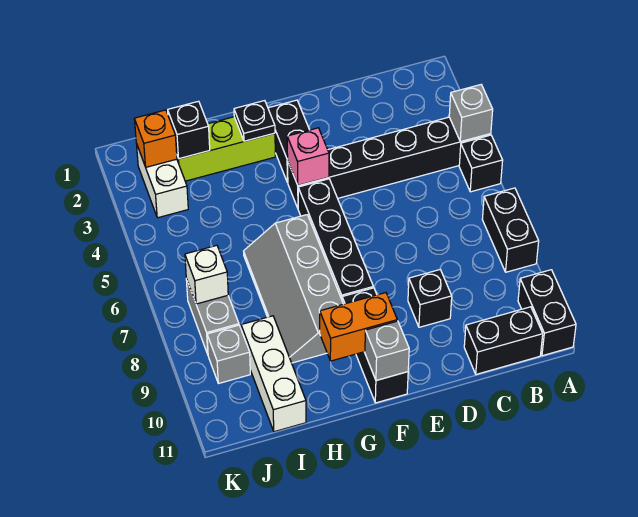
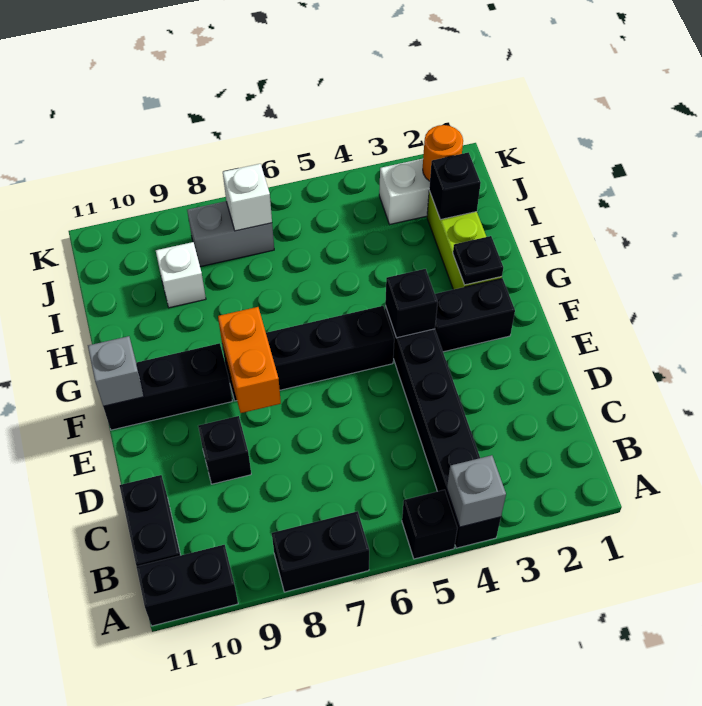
pink brick F4 level 2 -> black brick F4 level 2
orange brick F10:G10 level 2 -> orange brick E8:F8 level 2
grey slope G6:H9 level 1 top G -> none
white brick I9:I11 level 1 -> white brick I9 level 1
orange brick J2 level 2 -> orange round brick J2 level 2
grey brick J9 level 1 -> none

